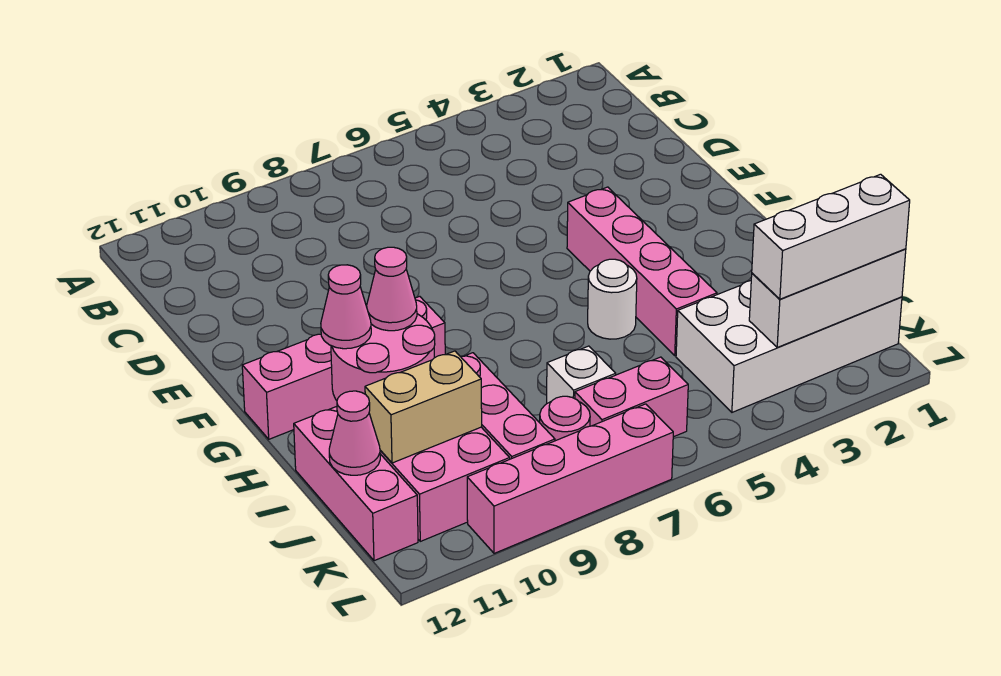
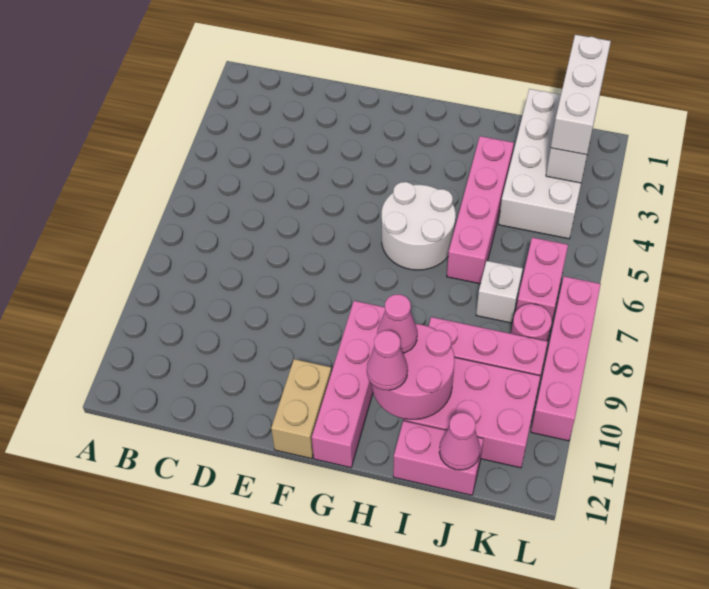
pink brick F4:I4 level 1 -> pink brick I3:I6 level 1
white round brick H5 level 1 -> white round brick G5:H6 level 1
pink brick I12:K12 level 1 -> pink brick I12:J12 level 1
tan brick J10:J11 level 2 -> tan brick F11:F12 level 1

